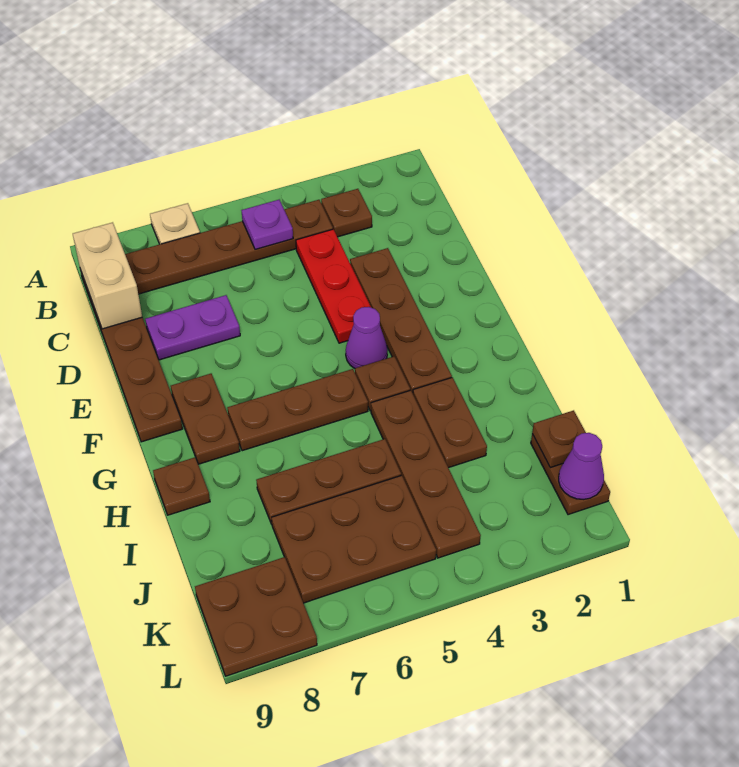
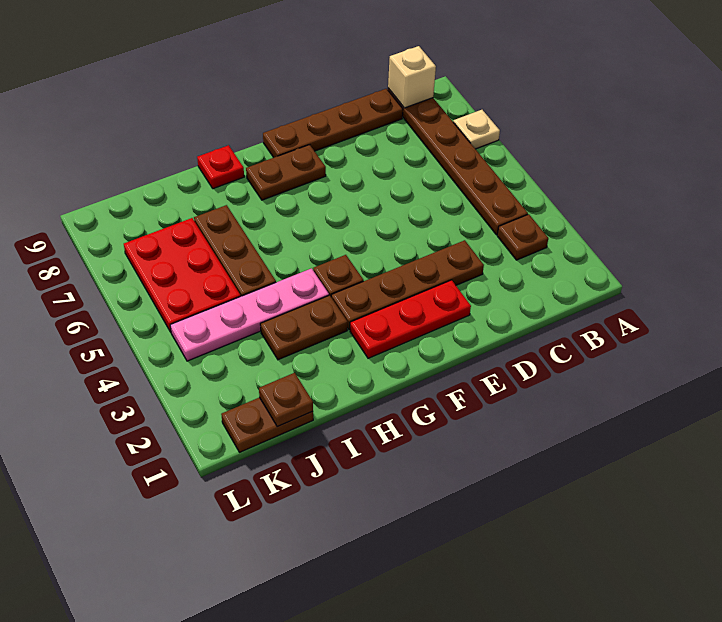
purple plate B5 level 2 -> none
tan brick B9:C9 level 2 -> tan brick B9 level 2
red plate C4:E4 level 1 -> red plate E2:G2 level 1
purple plate D7:D8 level 1 -> none
purple cone F4 level 1 -> none
brown plate G5:G7 level 1 -> none
brown plate H4:K4 level 1 -> pink plate H4:K4 level 1
brown plate H9 level 1 -> red plate H9 level 1
brown plate J5:K7 level 1 -> red plate J5:K7 level 1
purple cone K1 level 2 -> none
brown plate K8:L9 level 1 -> none

